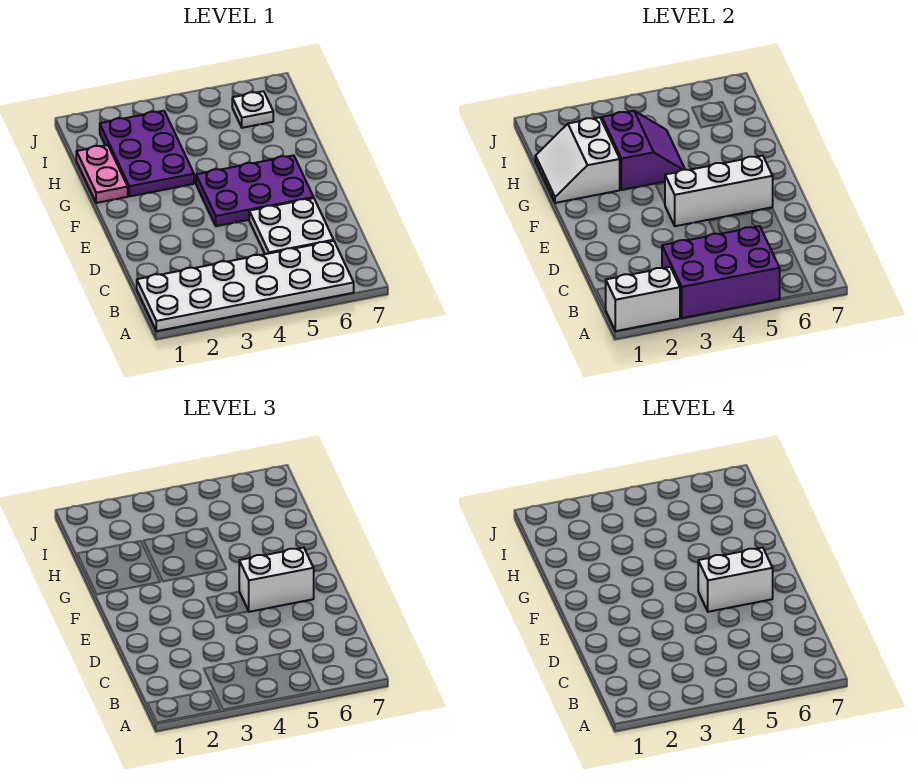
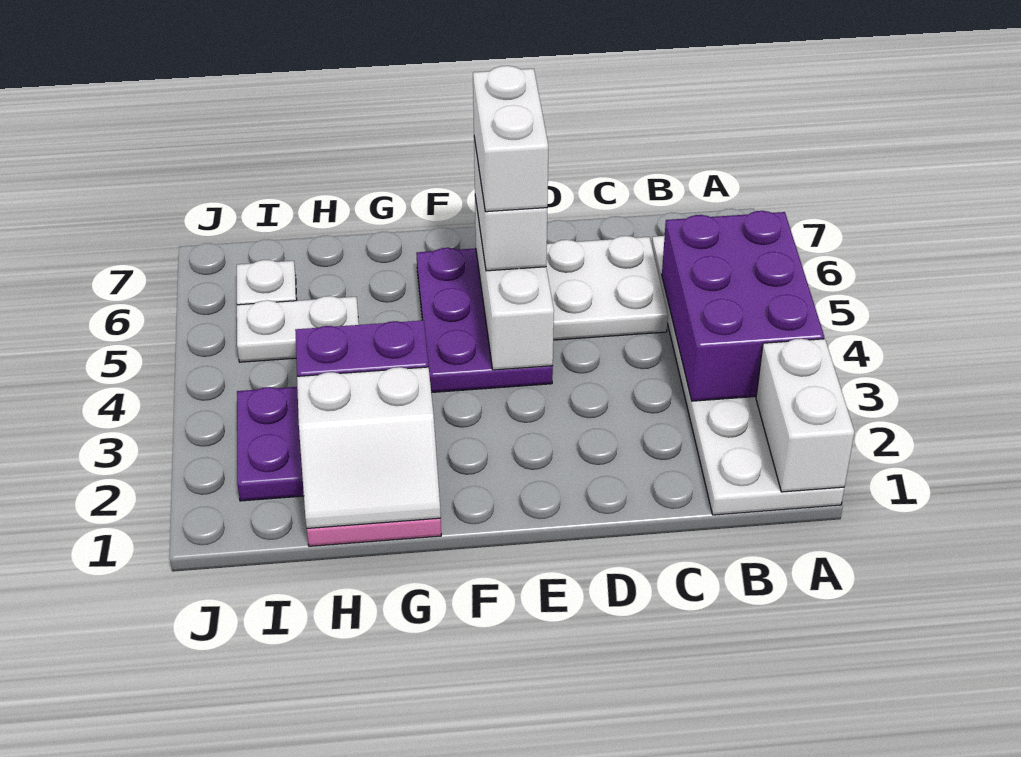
none -> white plate H5:I5 level 1

